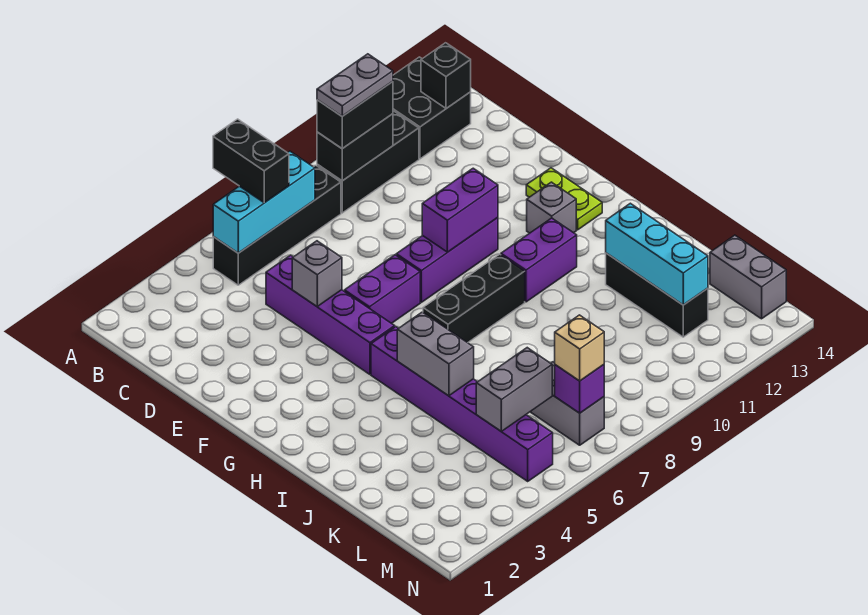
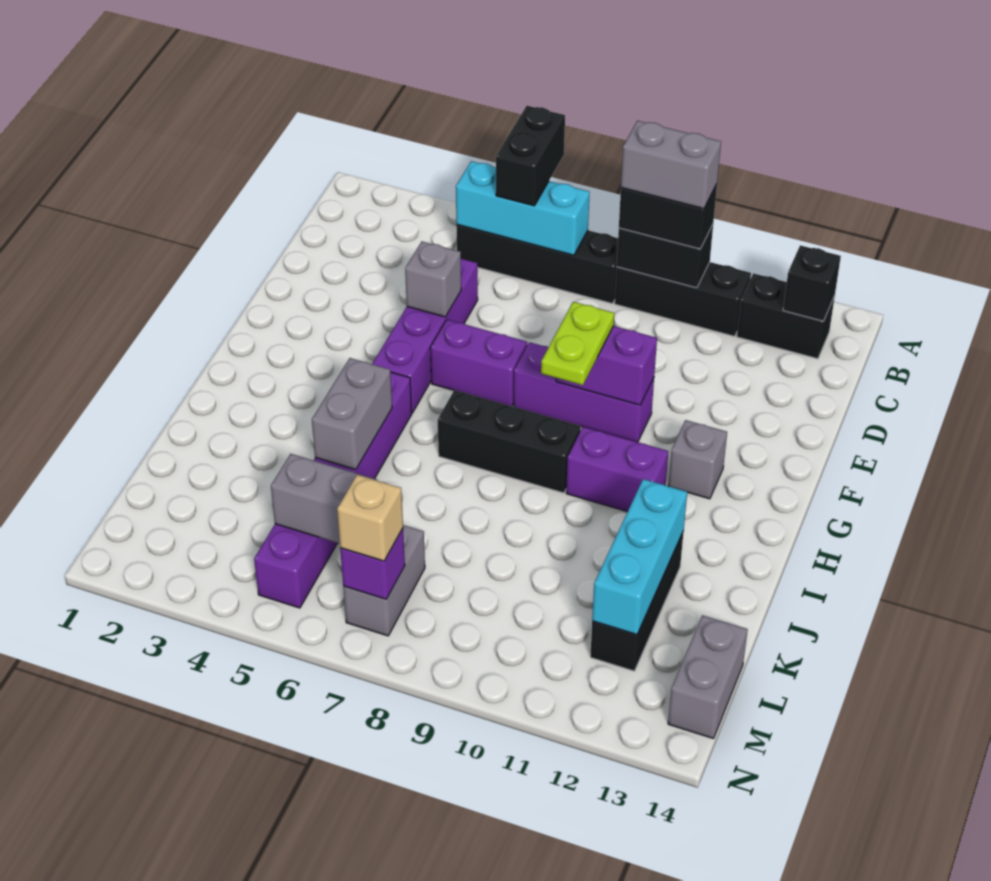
black brick A12:B13 level 1 -> black brick B12:B13 level 1
grey plate B9:B10 level 4 -> grey brick B9:B10 level 4
lime plate F13:G13 level 1 -> lime plate F9:G9 level 3

